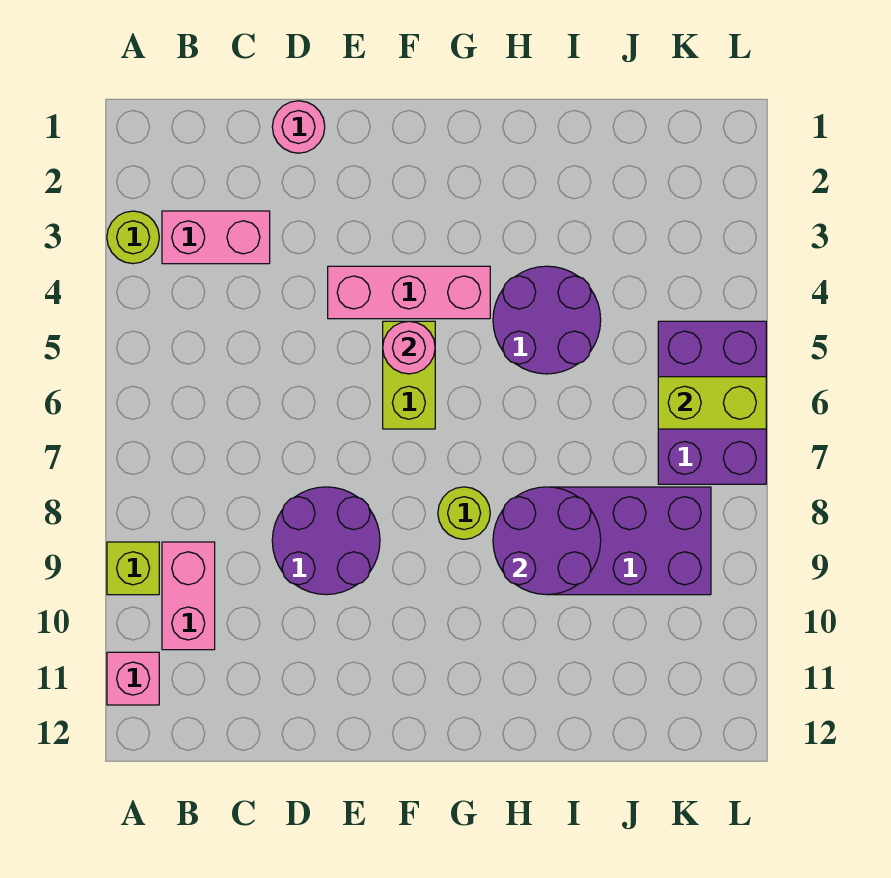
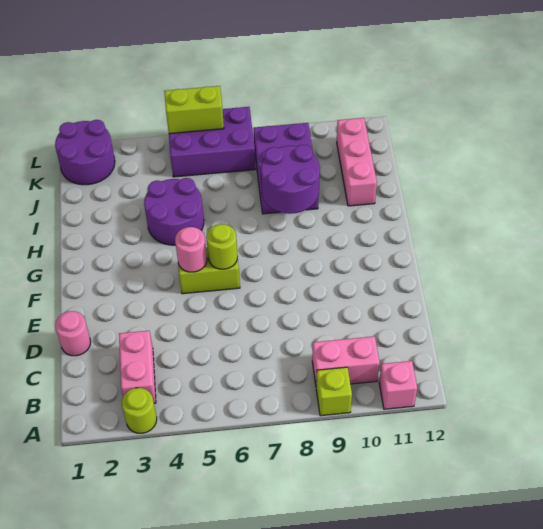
purple round brick D8:E9 level 1 -> purple round brick K1:L2 level 1
pink brick E4:G4 level 1 -> pink brick I11:K11 level 1
lime round brick G8 level 1 -> lime round brick F6 level 2
lime brick K6:L6 level 2 -> lime brick L5:L6 level 2

